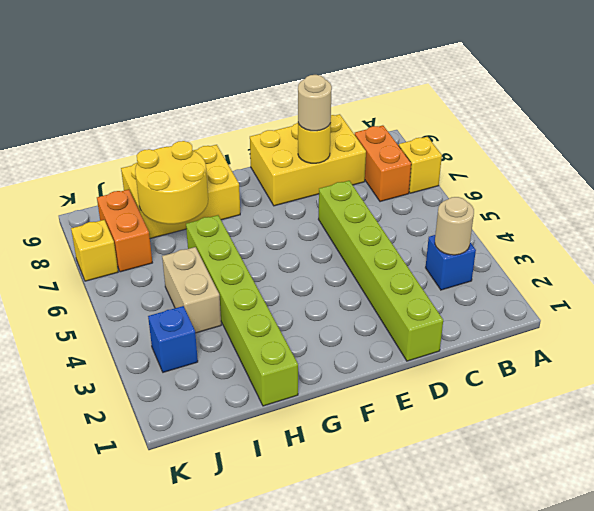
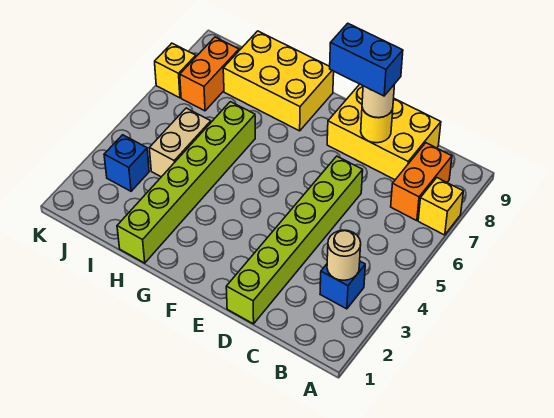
none -> blue brick D8:E8 level 4
yellow round brick H7:I8 level 2 -> none

